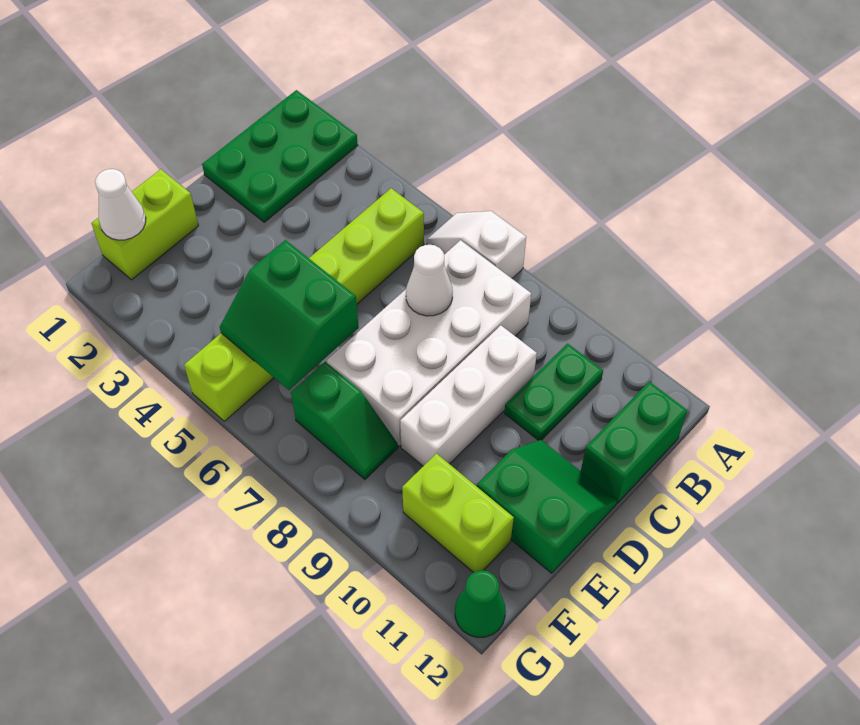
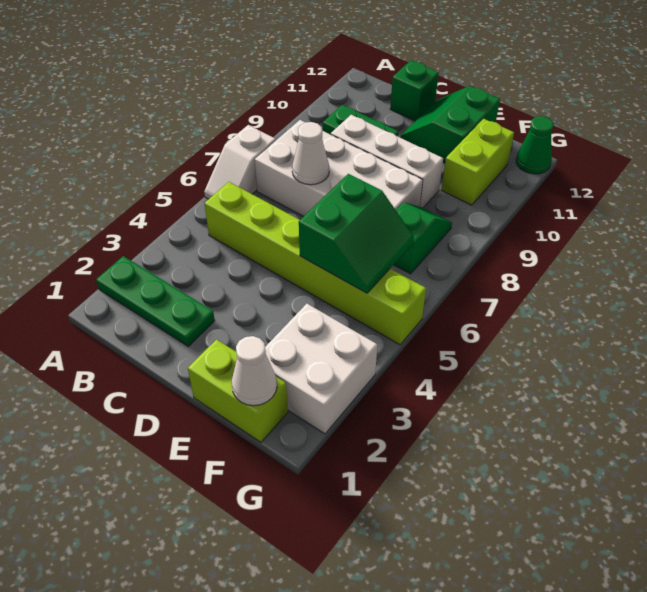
green plate A1:C2 level 1 -> green plate A2:C2 level 1
green brick B12:C12 level 1 -> green brick C12 level 1
none -> white brick F2:G3 level 1

